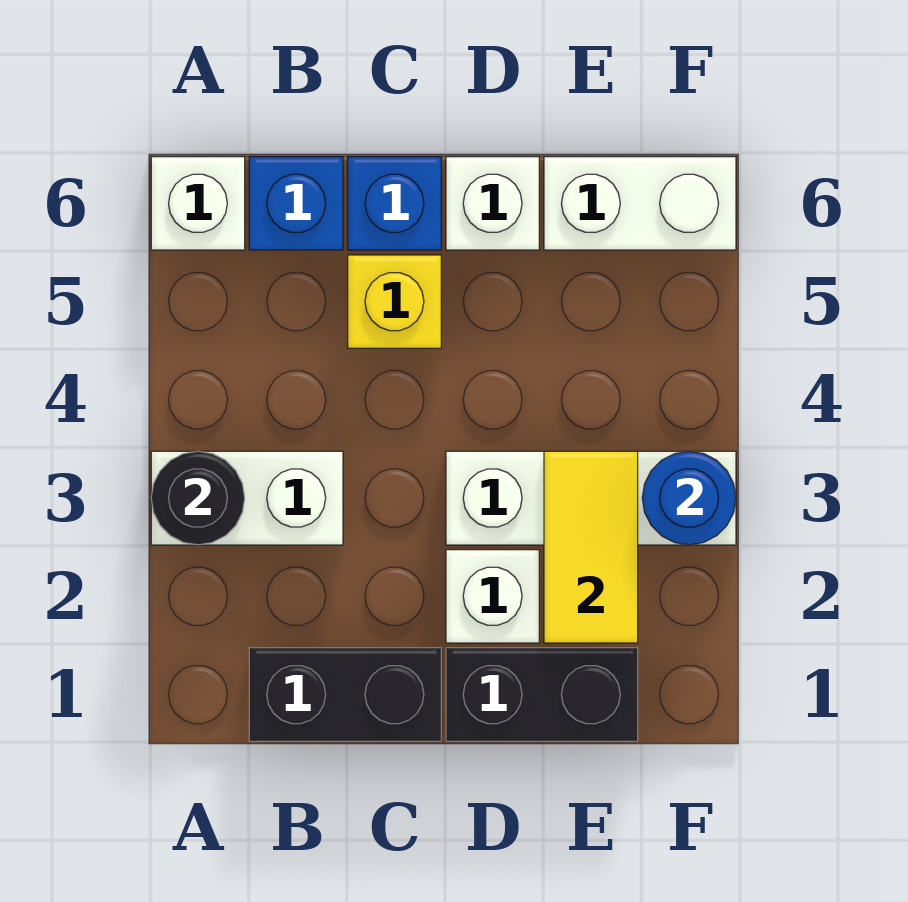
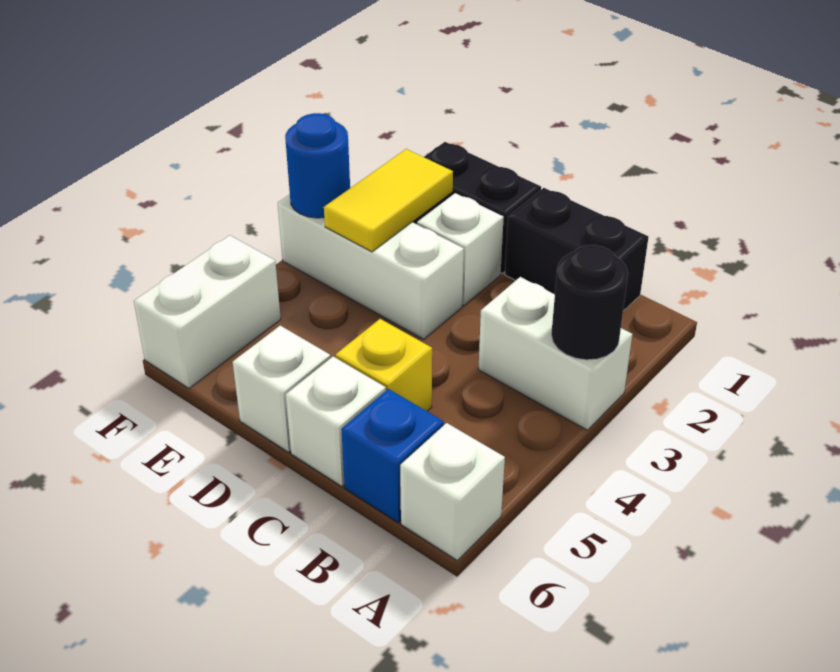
blue brick C6 level 1 -> white brick C6 level 1
white brick E6:F6 level 1 -> white brick F5:F6 level 1

